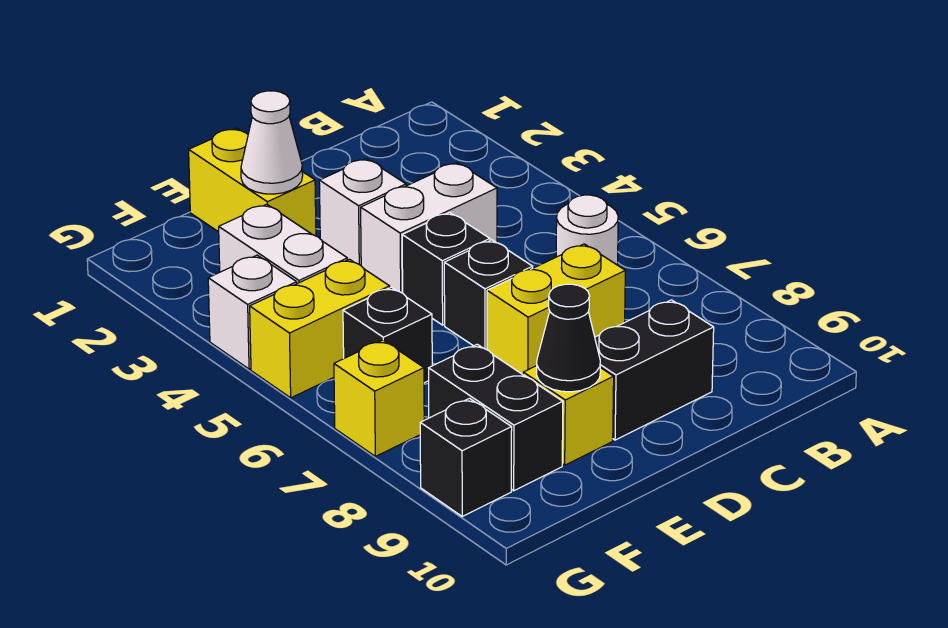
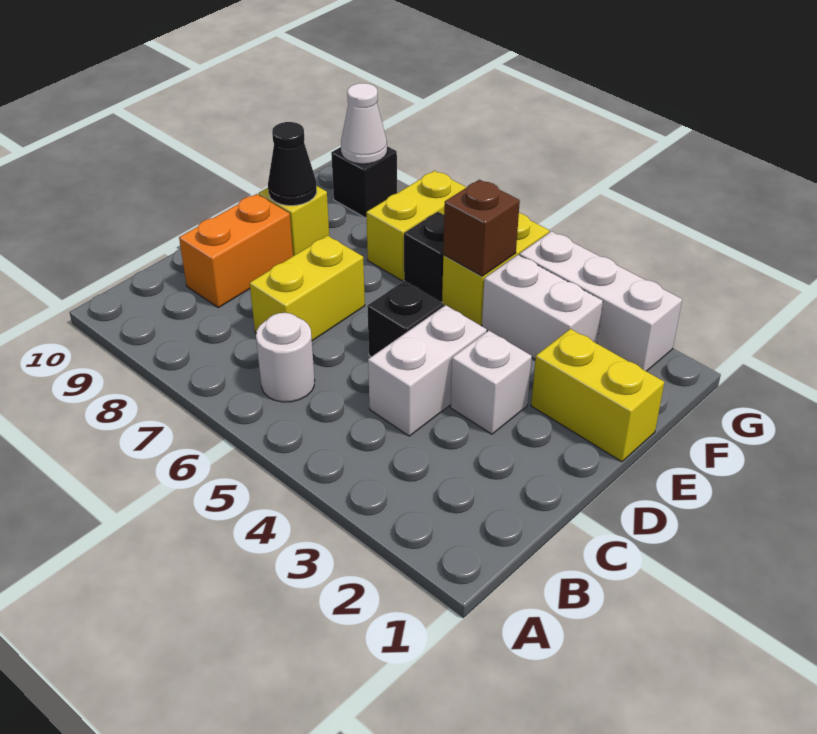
black brick C9:D9 level 1 -> orange brick C9:D9 level 1
black brick D6 level 1 -> none
white cone E2 level 2 -> white cone G9 level 2
none -> brown brick F5 level 2
black brick F8:F9 level 1 -> none
white brick G4 level 1 -> white brick G2:G4 level 1
yellow brick G7 level 1 -> yellow brick F7:G7 level 1

